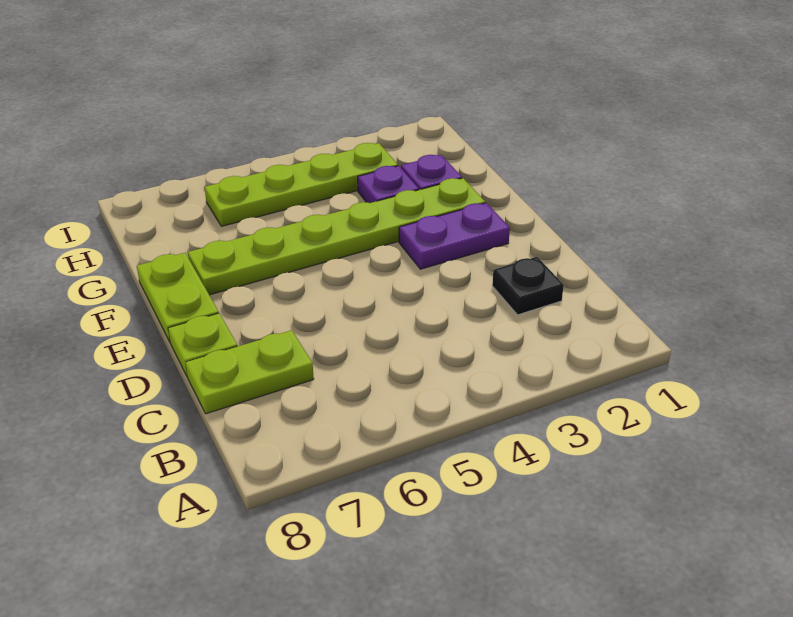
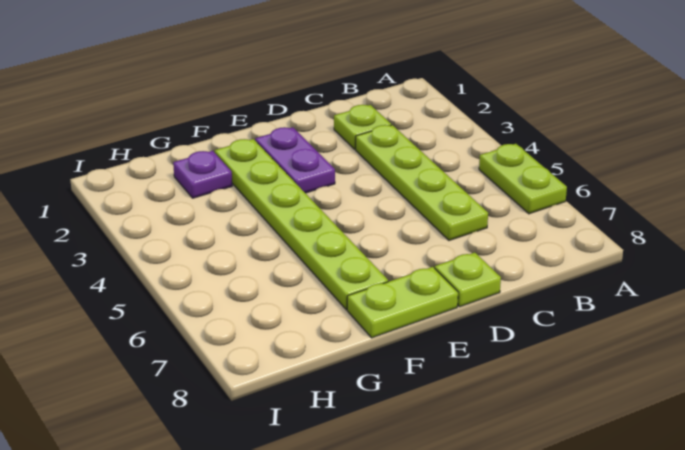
black plate C2 level 1 -> lime plate C2 level 1
lime plate C7:C8 level 1 -> lime plate A5:A6 level 1
purple plate G3 level 1 -> none
lime plate H3:H6 level 1 -> lime plate C3:C6 level 1

